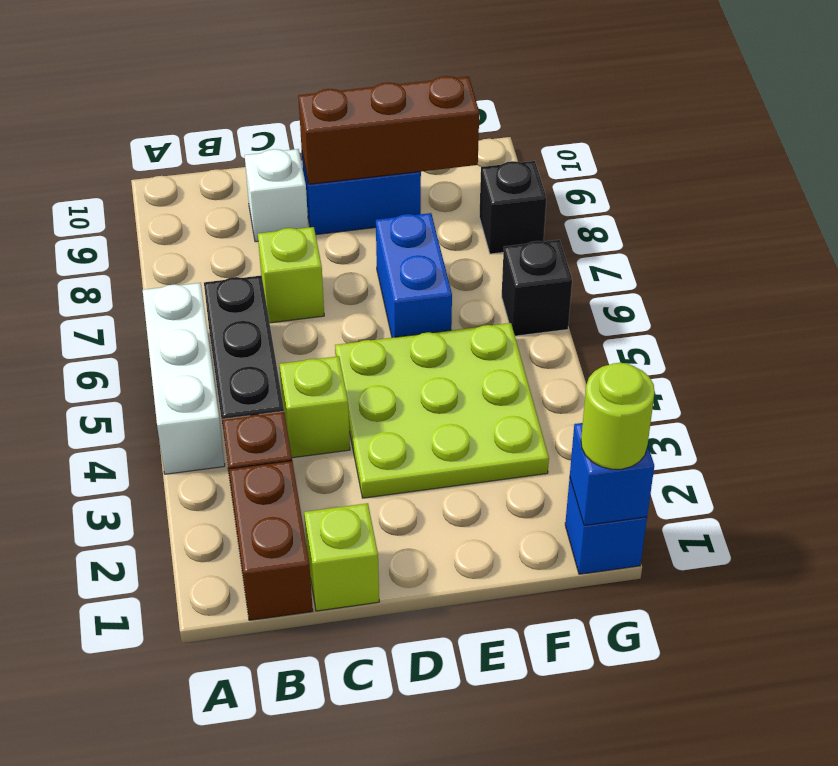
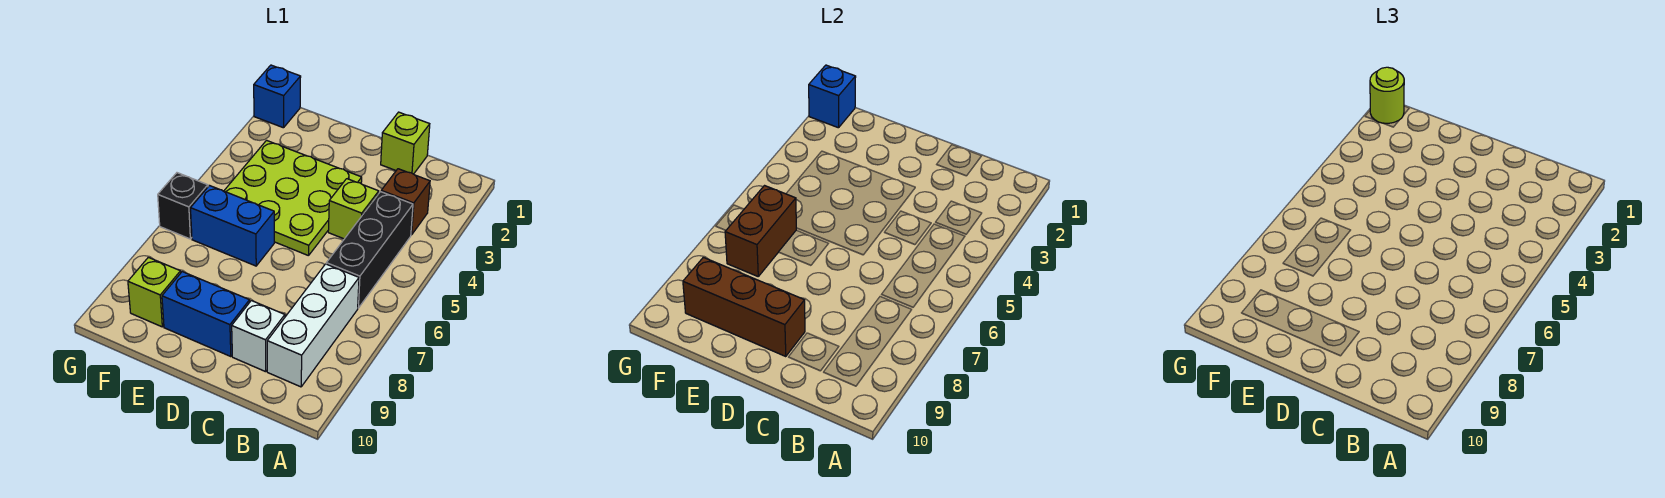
white brick A4:A6 level 1 -> white brick B7:B9 level 1
brown brick B1:B2 level 1 -> brown brick F6:F7 level 2
lime brick C7 level 1 -> lime brick F9 level 1
blue brick E6:E7 level 1 -> blue brick E6:F6 level 1
black brick G8 level 1 -> none

